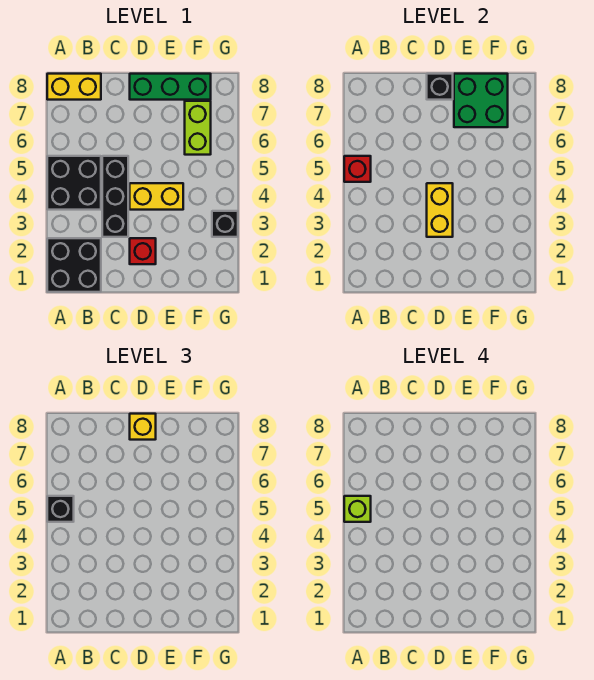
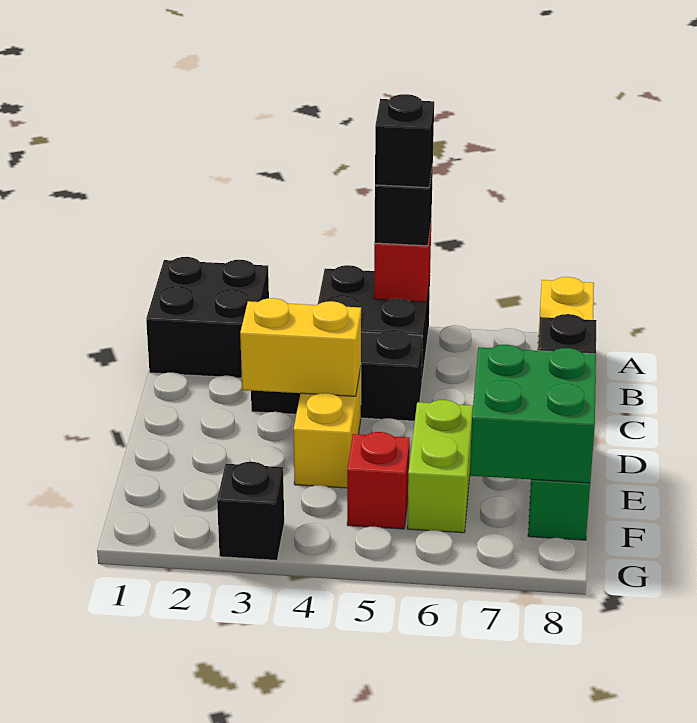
lime brick A5 level 4 -> black brick A5 level 4
red brick D2 level 1 -> red brick F5 level 1
yellow brick D8 level 3 -> none
lime brick F6:F7 level 1 -> lime brick E6:F6 level 1

